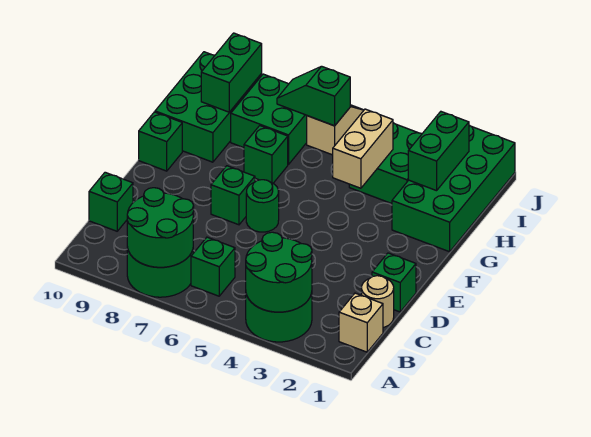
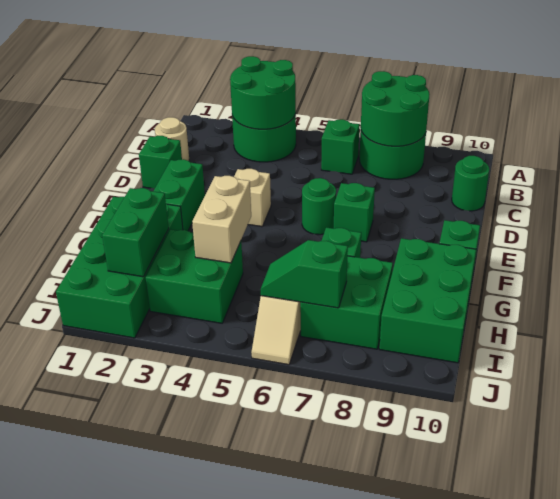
tan brick B1 level 1 -> tan brick E4 level 1
green brick C10 level 1 -> green round brick C10 level 1
green brick H9:I9 level 2 -> green brick E2:F2 level 1
green slope I6:I7 level 2 top 6 -> green slope I6:I7 level 2 top 7

